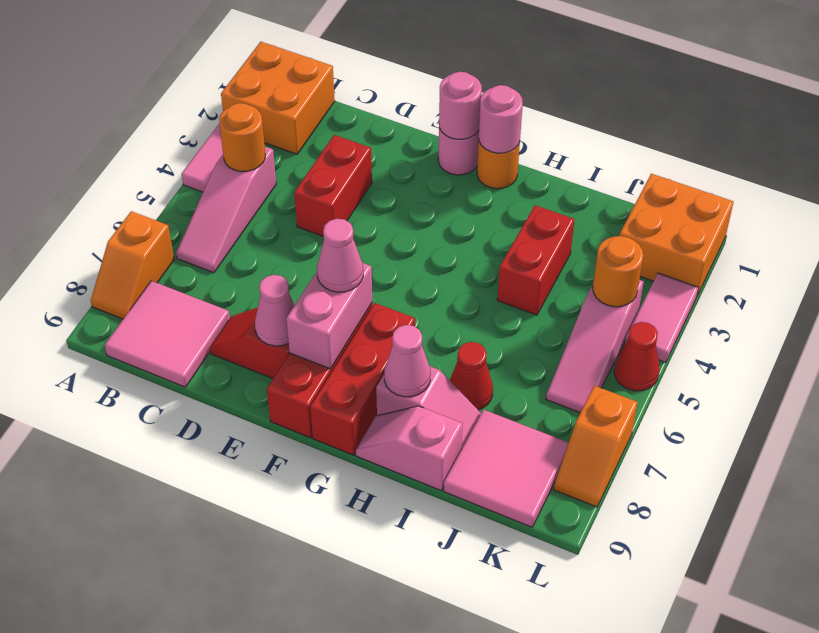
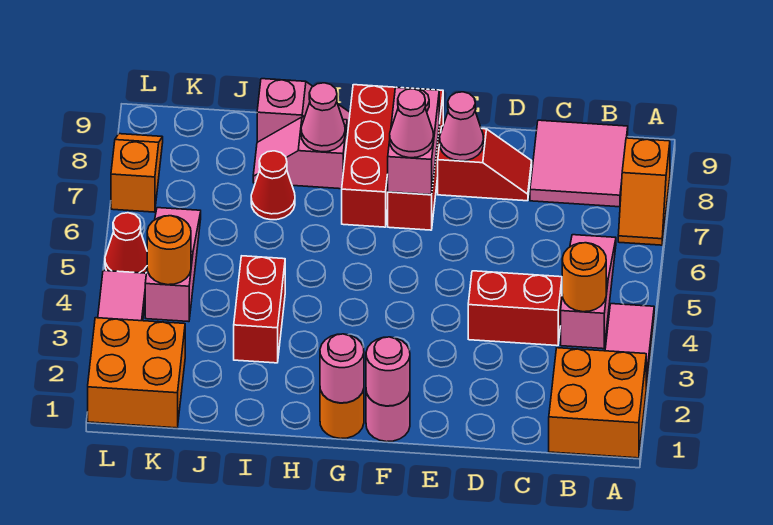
orange slope A7:A8 level 1 top 7 -> orange slope A7:A8 level 1 top 8
red brick D3:D4 level 1 -> red brick C4:D4 level 1
pink tile J8:K9 level 1 -> none

